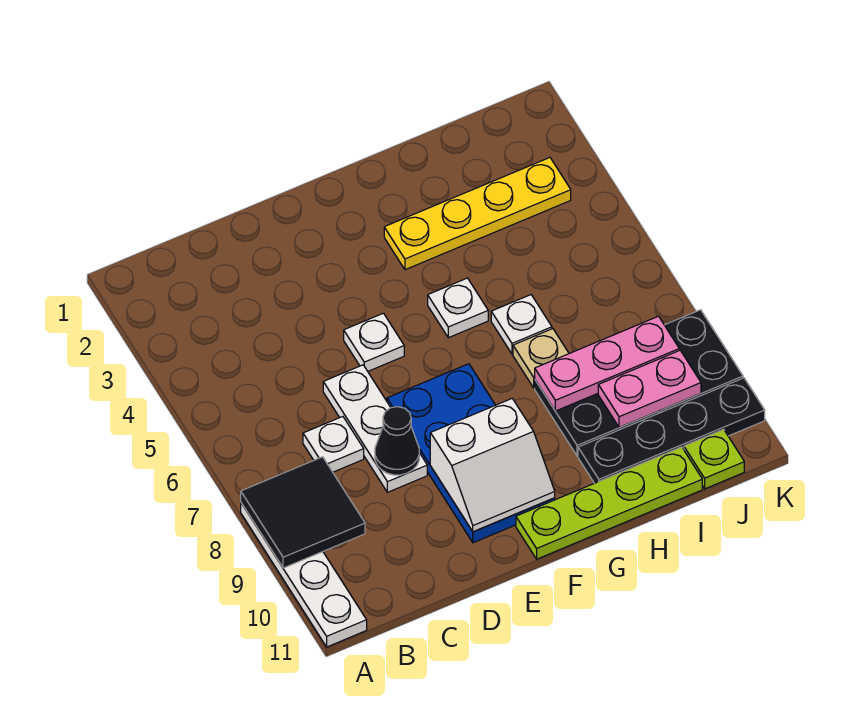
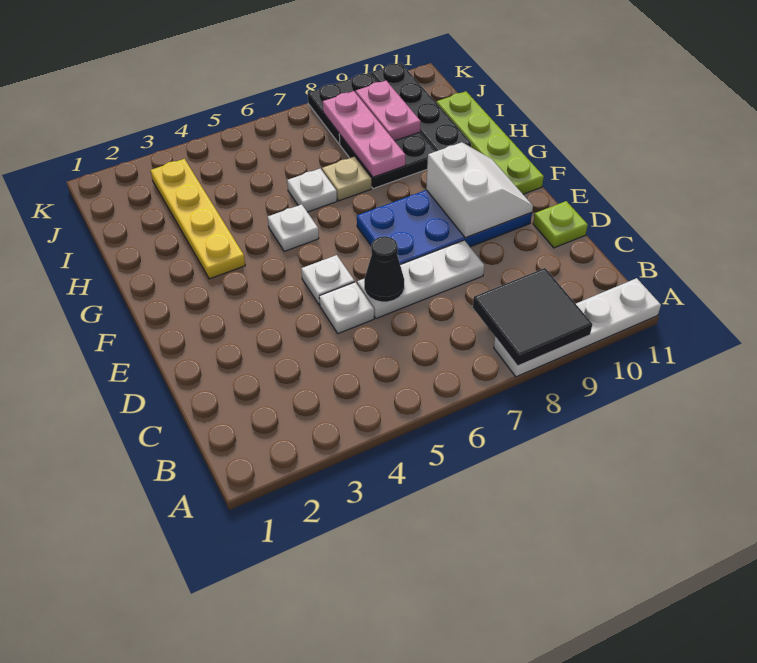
white plate C7 level 1 -> white plate D5 level 1
black cone D8 level 2 -> black cone D6 level 2
lime plate J11 level 1 -> lime plate D11 level 1

